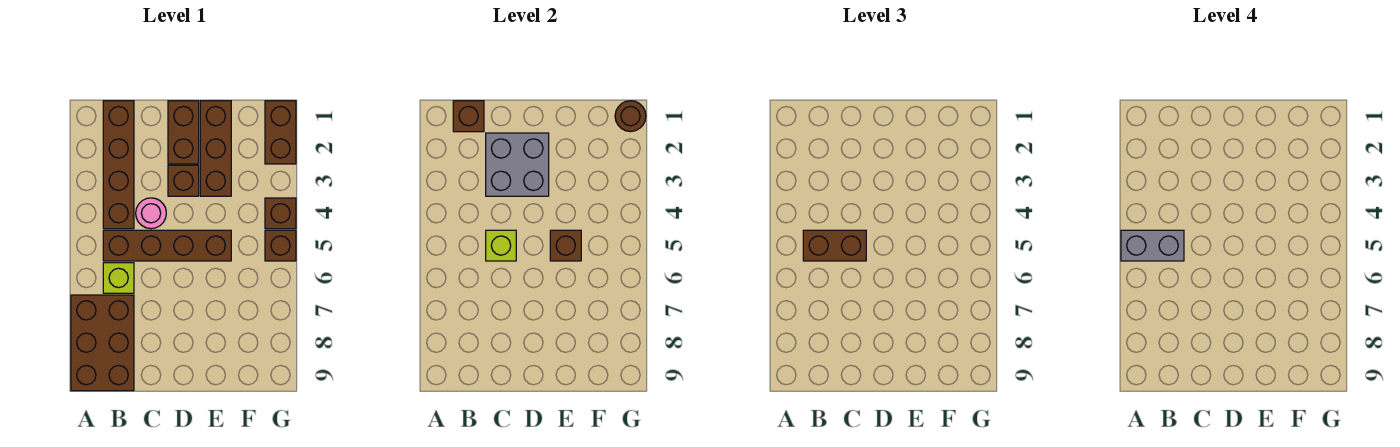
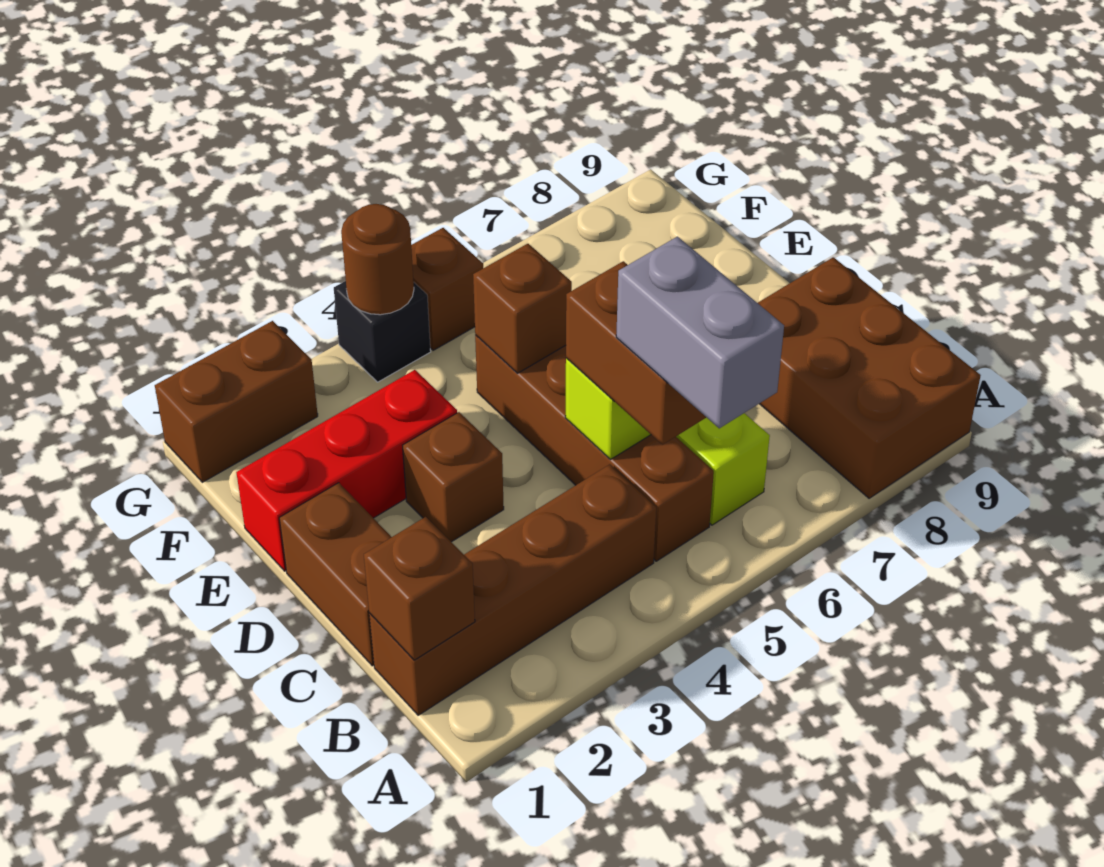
brown brick A7:B9 level 1 -> brown brick A8:C9 level 1
grey brick C2:D3 level 2 -> none
pink round brick C4 level 1 -> none
brown brick D1:D2 level 1 -> brown brick C1:D1 level 1
brown brick E1:E3 level 1 -> red brick E1:E3 level 1
brown round brick G1 level 2 -> brown round brick G4 level 2
brown brick G4 level 1 -> black brick G4 level 1

